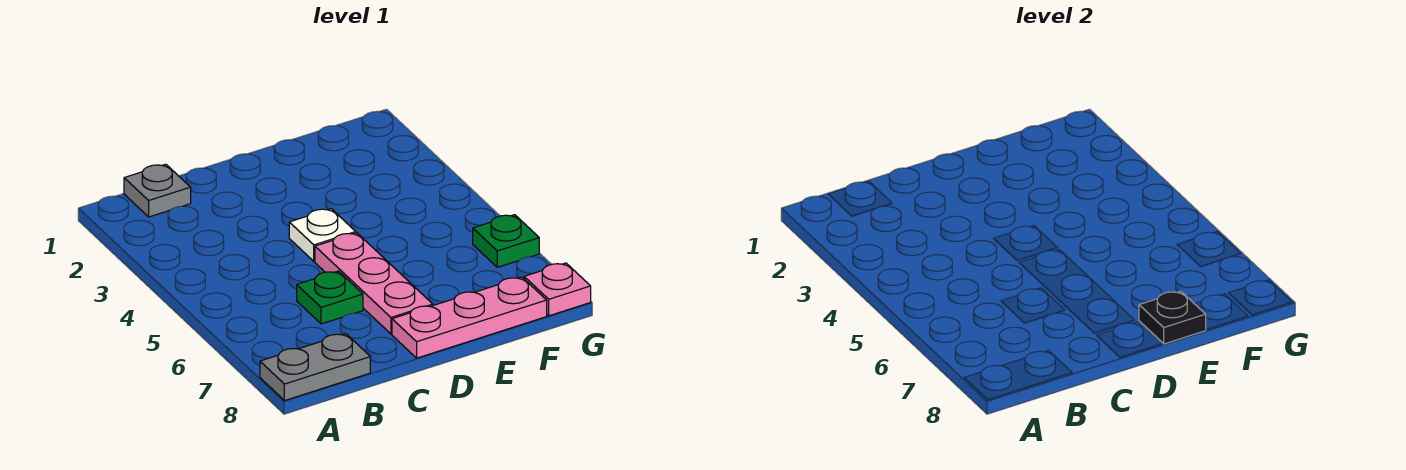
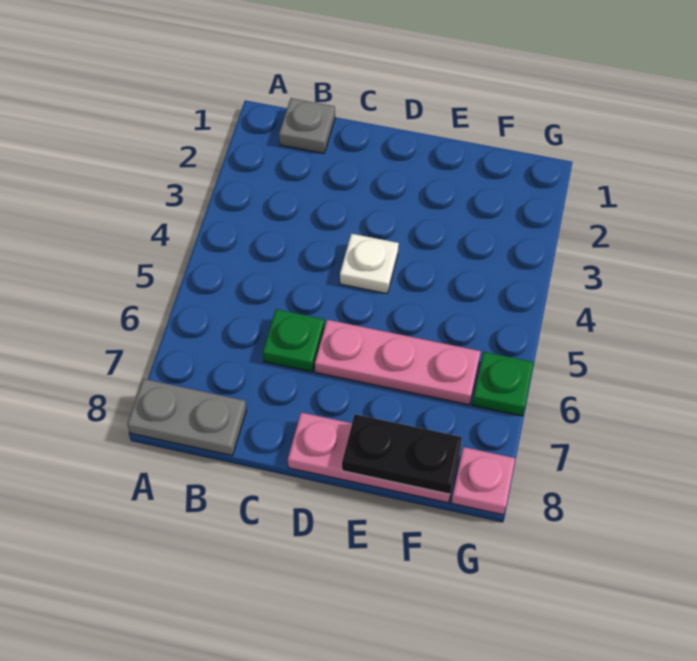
pink plate D5:D7 level 1 -> pink plate D6:F6 level 1
black plate E8 level 2 -> black plate E8:F8 level 2

